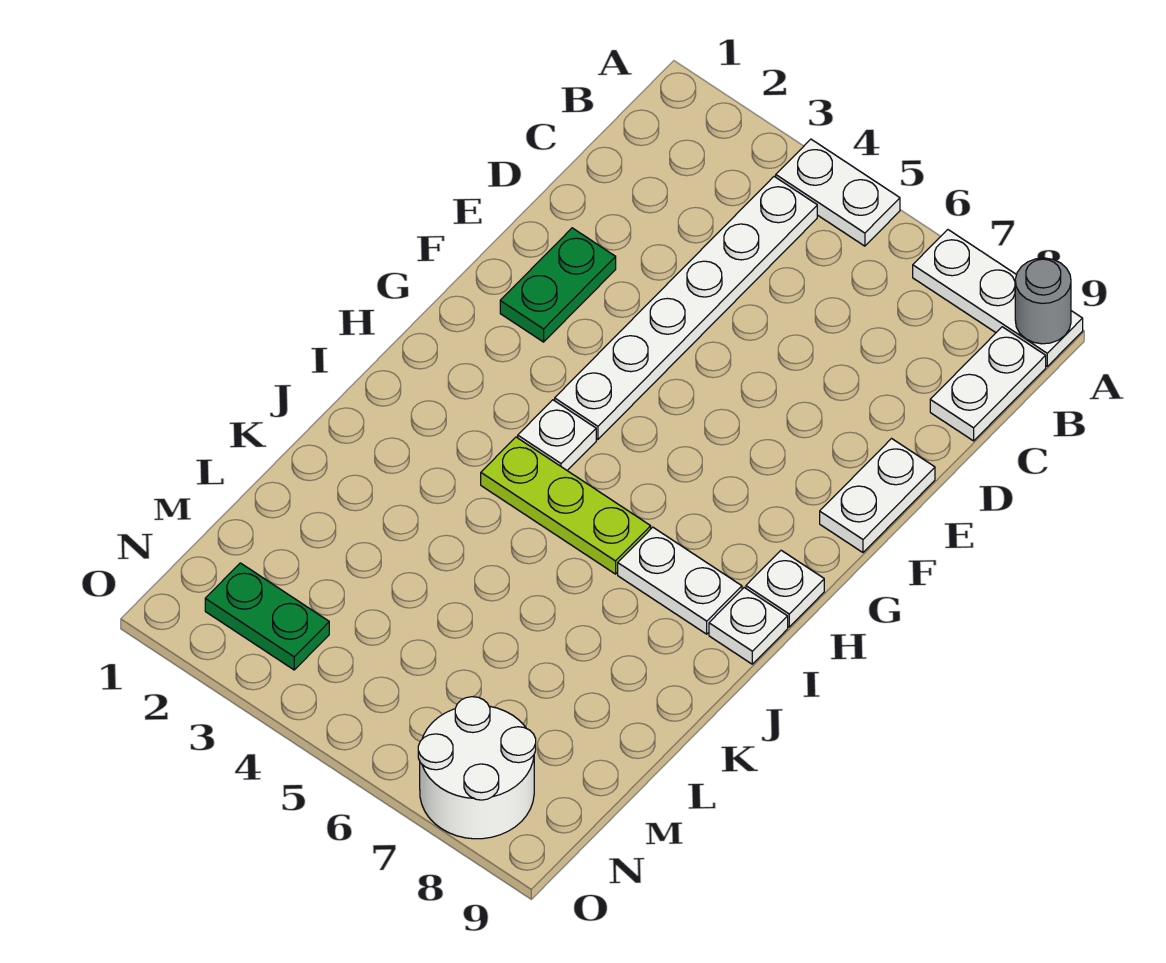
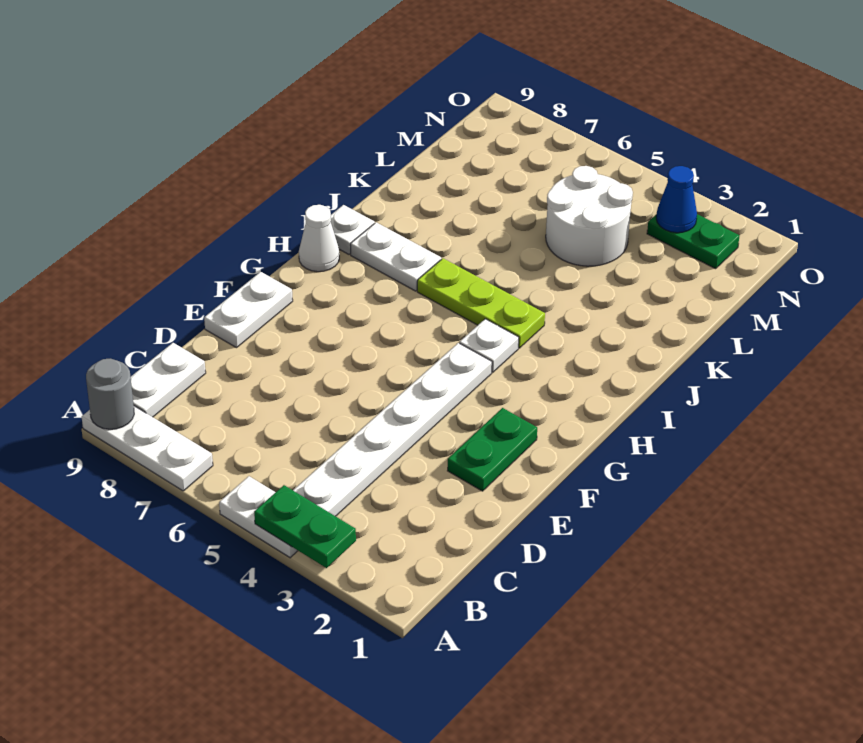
none -> green plate A3:A4 level 2
white plate H9 level 1 -> white cone H9 level 1
none -> blue cone N3 level 2
white round brick N7:O8 level 1 -> white round brick L4:M5 level 1

